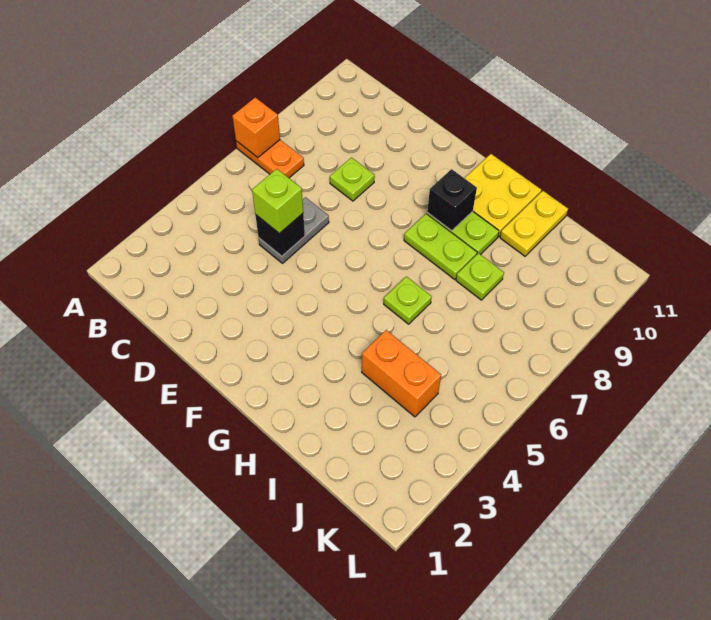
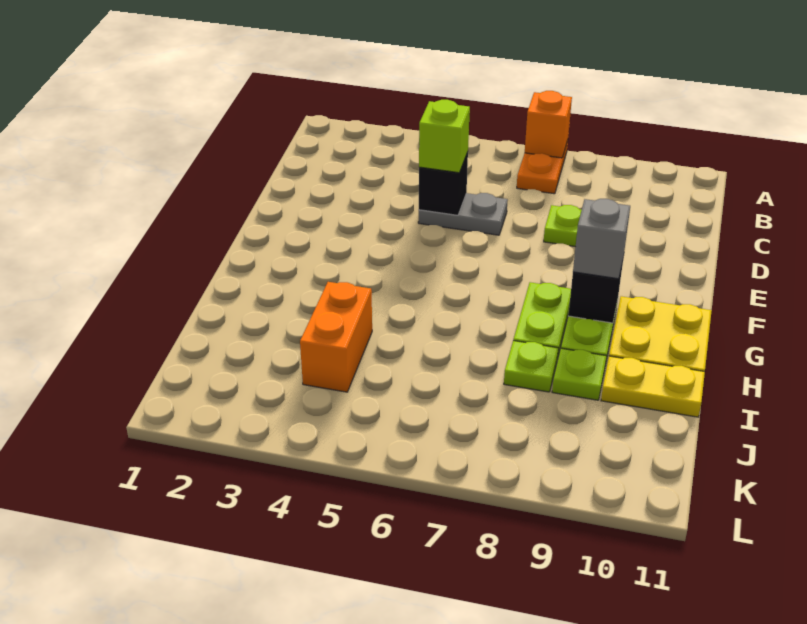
none -> grey brick G9 level 3
lime plate H6 level 1 -> lime plate I9 level 1

